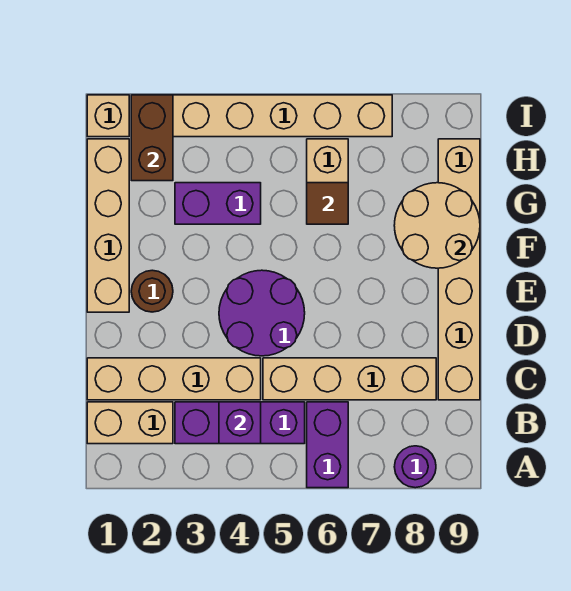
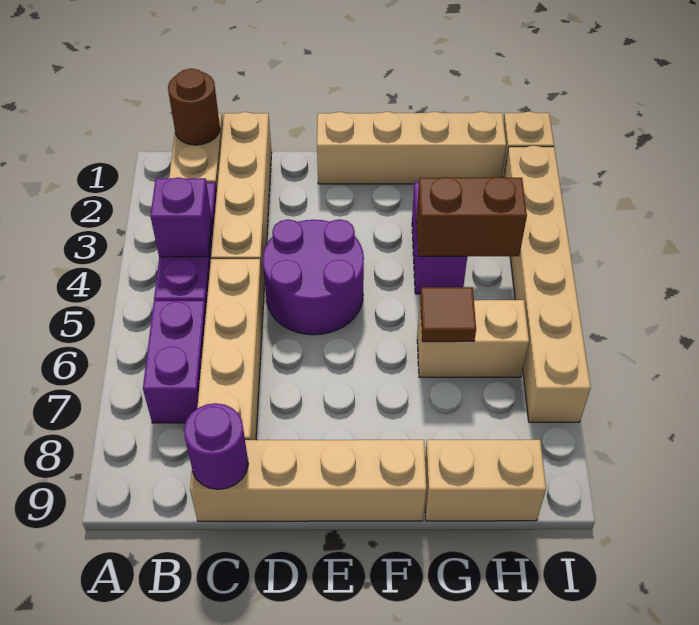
purple brick A6:B6 level 1 -> purple brick B6:B7 level 1
purple round brick A8 level 1 -> purple round brick C9 level 2
brown round brick E2 level 1 -> brown round brick B1 level 2
tan round brick F8:G9 level 2 -> none
brown brick H2:I2 level 2 -> brown brick G4:H4 level 2

